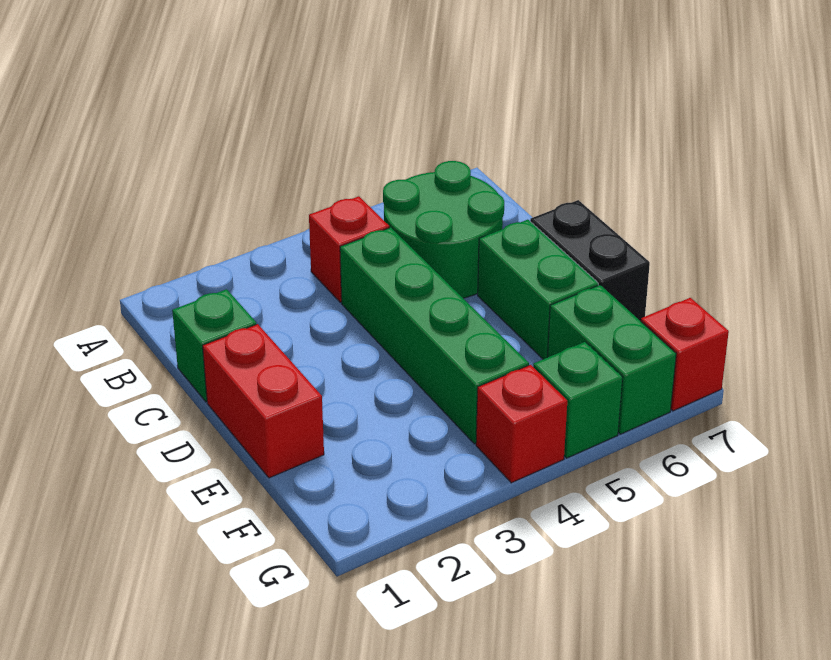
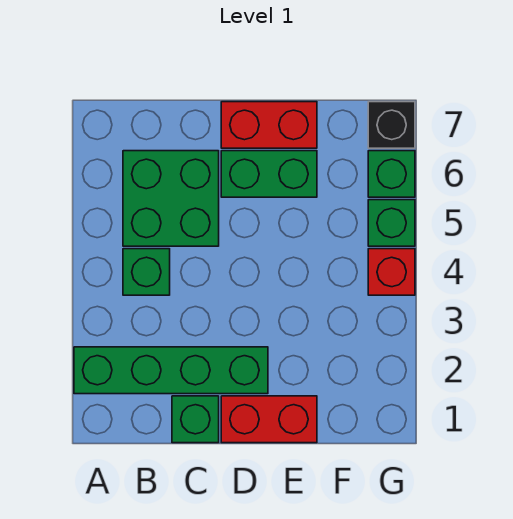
red brick B4 level 1 -> green brick B4 level 1
green round brick B5:C6 level 1 -> green brick B5:C6 level 1
green brick C4:F4 level 1 -> green brick A2:D2 level 1
black brick D7:E7 level 1 -> red brick D7:E7 level 1
green brick F6:G6 level 1 -> green brick G6 level 1
red brick G7 level 1 -> black brick G7 level 1

